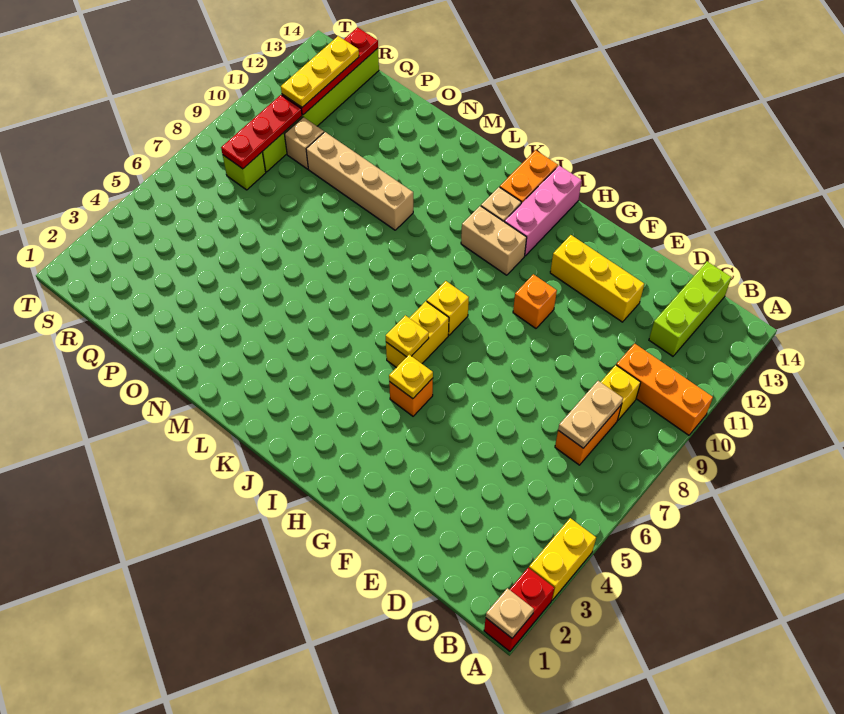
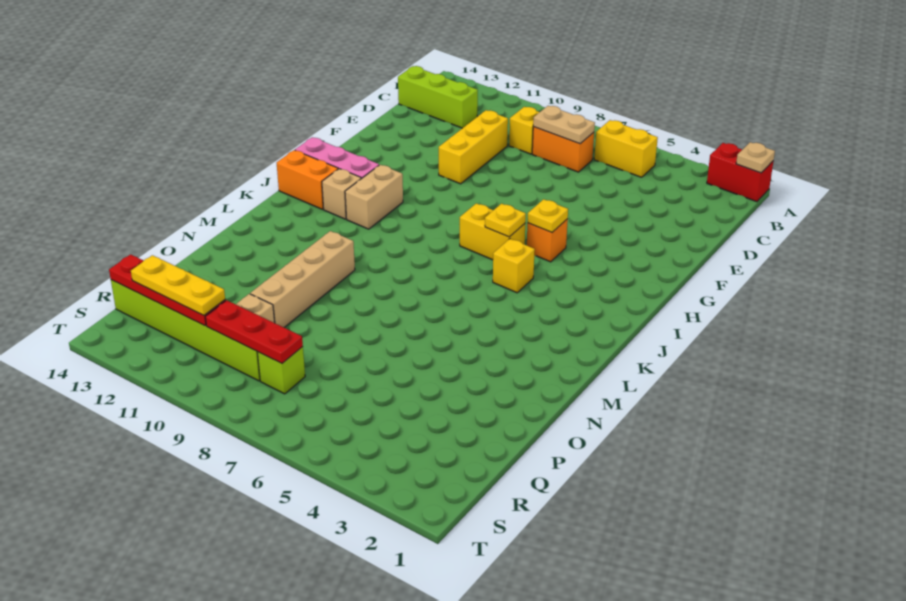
yellow brick A3:A4 level 1 -> yellow brick B5:B6 level 1
orange brick A10:C10 level 1 -> none
yellow brick E12:G12 level 1 -> yellow brick D10:F10 level 1
orange brick G10 level 1 -> none
yellow brick I8 level 1 -> yellow brick J5 level 1

